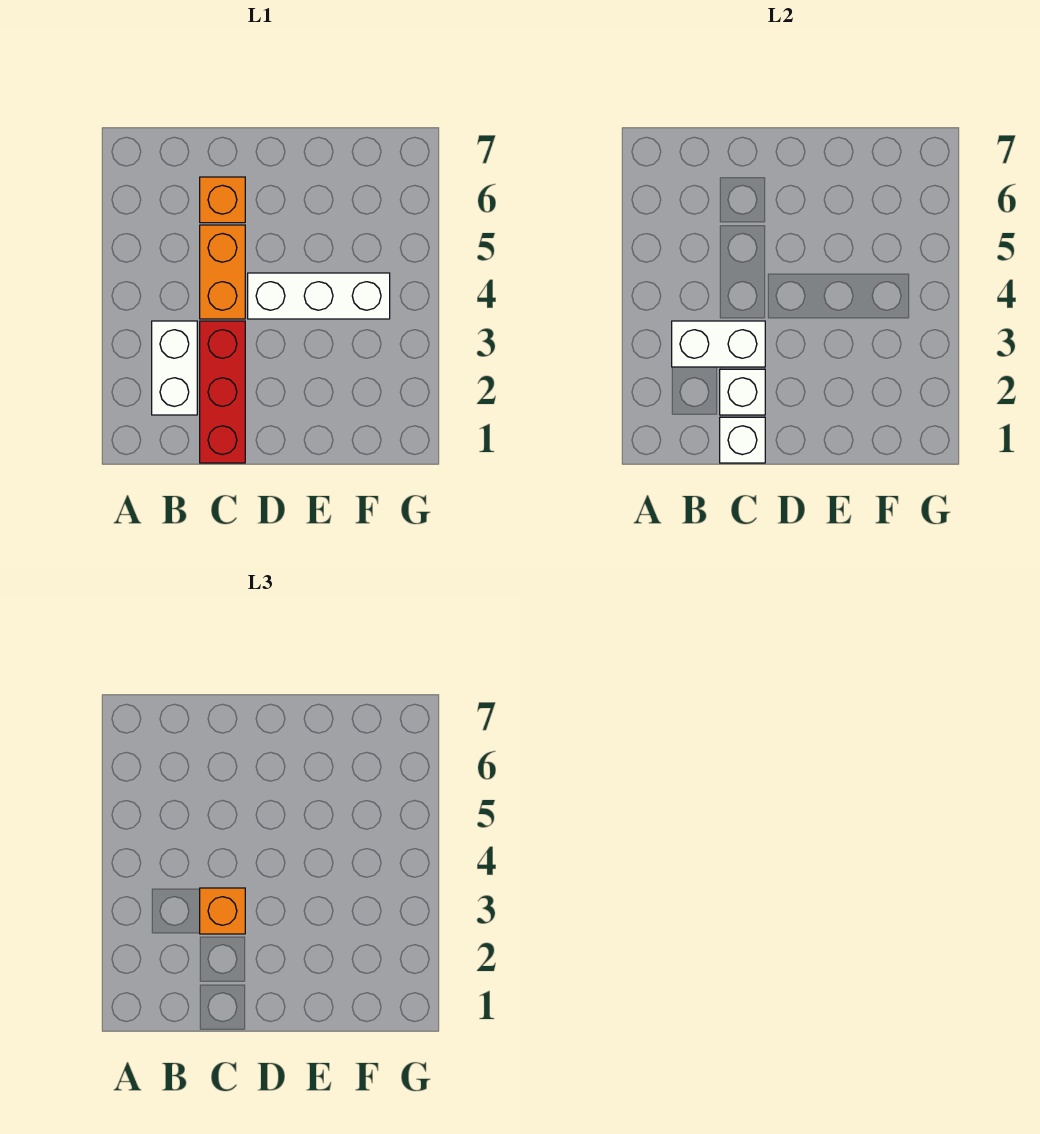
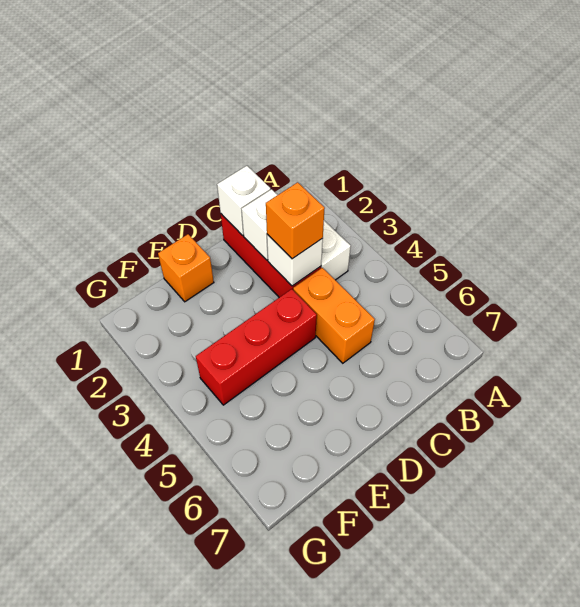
white brick B3:C3 level 2 -> white brick C3 level 2
orange brick C6 level 1 -> orange brick E1 level 1
white brick D4:F4 level 1 -> red brick D4:F4 level 1

